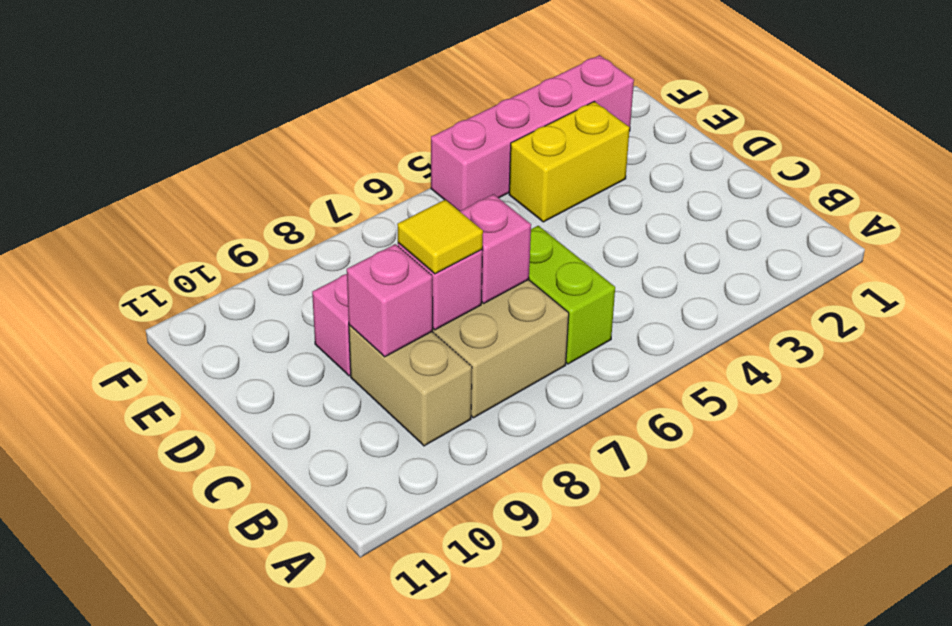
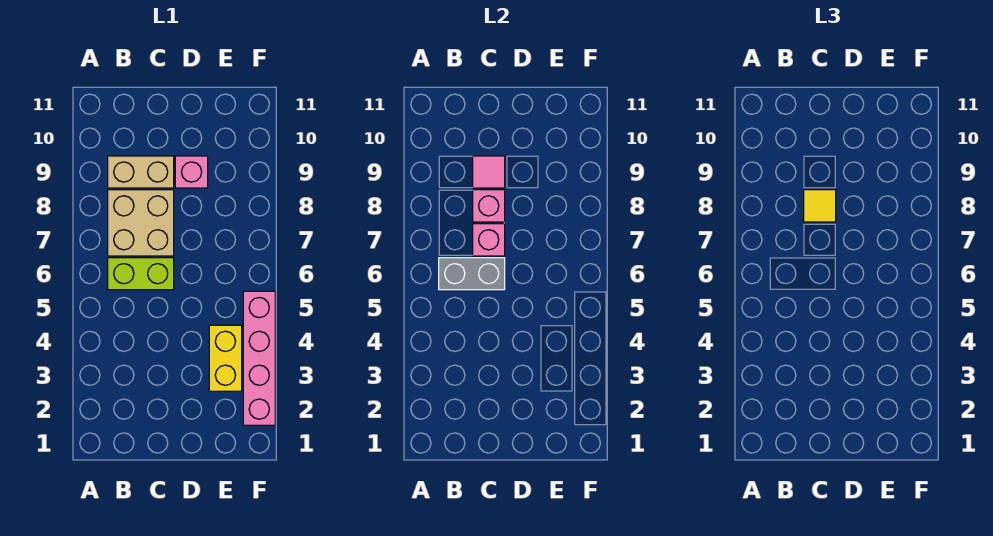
none -> grey brick B6:C6 level 2
pink brick C9 level 2 -> pink tile C9 level 2

